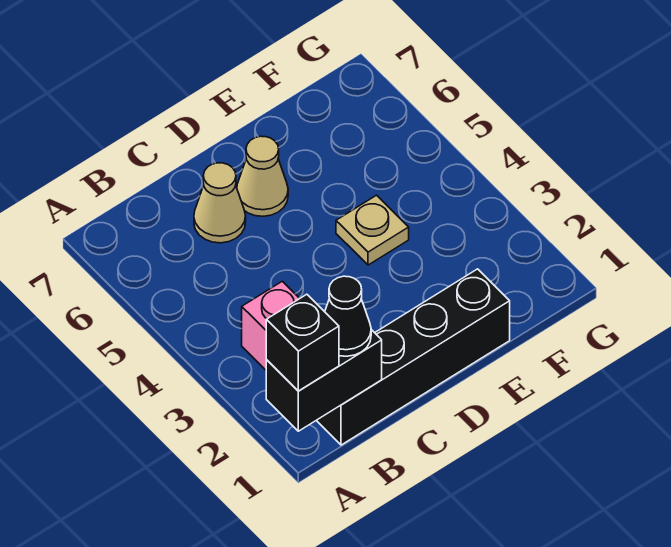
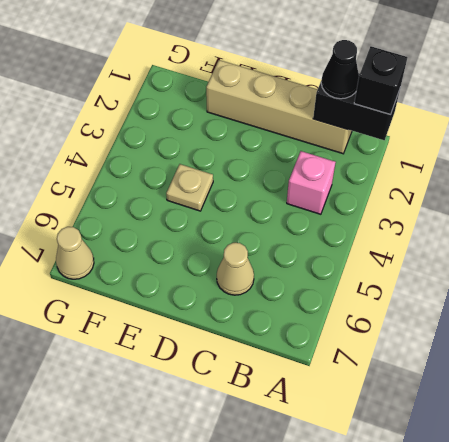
black brick B1:E1 level 1 -> tan brick B1:E1 level 1
tan cone D6 level 1 -> tan cone G7 level 1

